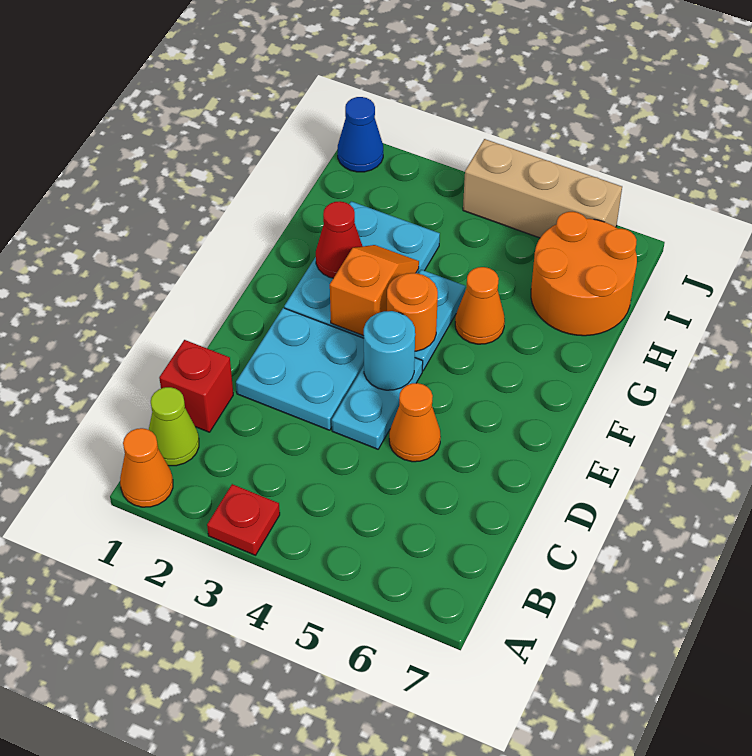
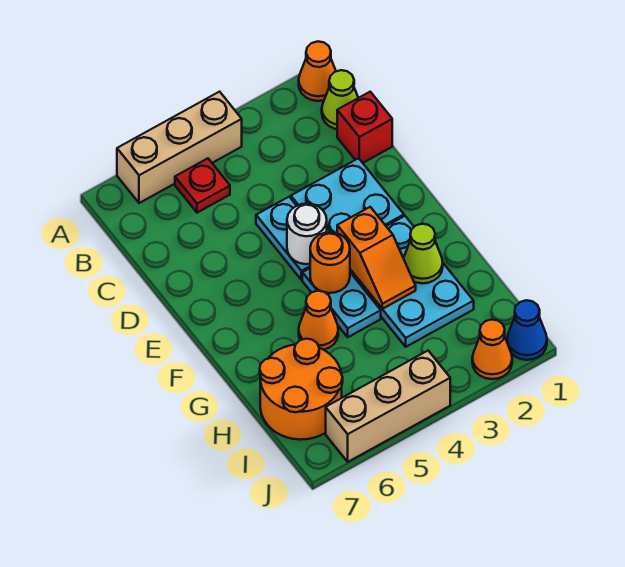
red plate A3 level 1 -> red plate B5 level 1
none -> tan brick A4:A6 level 1
orange cone D5 level 1 -> orange cone J2 level 1
cyan round brick E4 level 2 -> white round brick E4 level 2
red cone G2 level 2 -> lime cone G2 level 2

